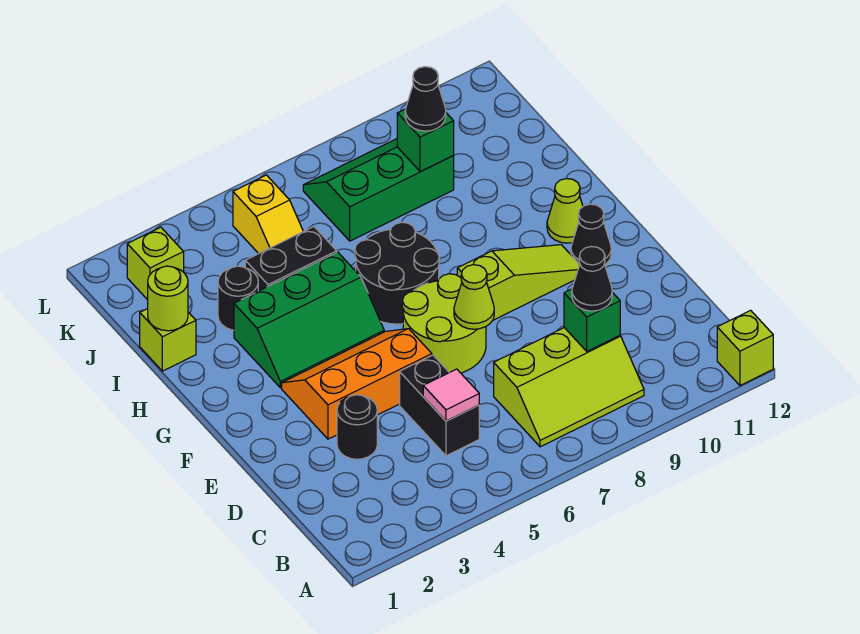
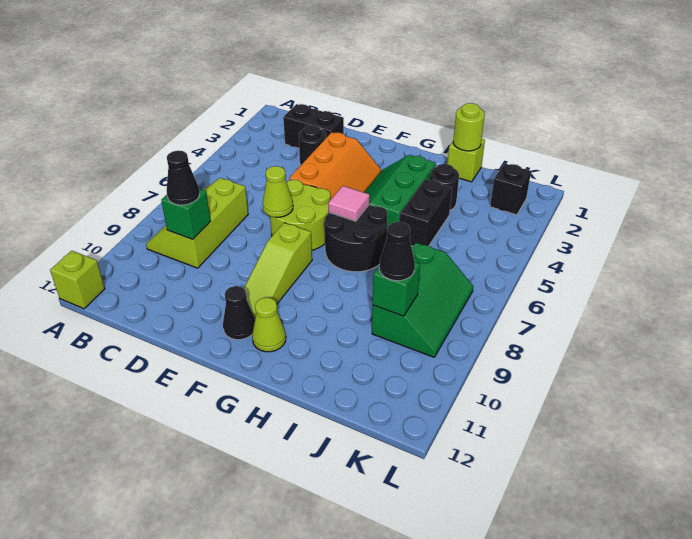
black brick C5:D5 level 1 -> black brick C2:D2 level 1
pink tile C5 level 2 -> pink tile G6 level 2
yellow slope J5:K5 level 1 top K -> none
lime brick K2 level 1 -> black brick K2 level 1

